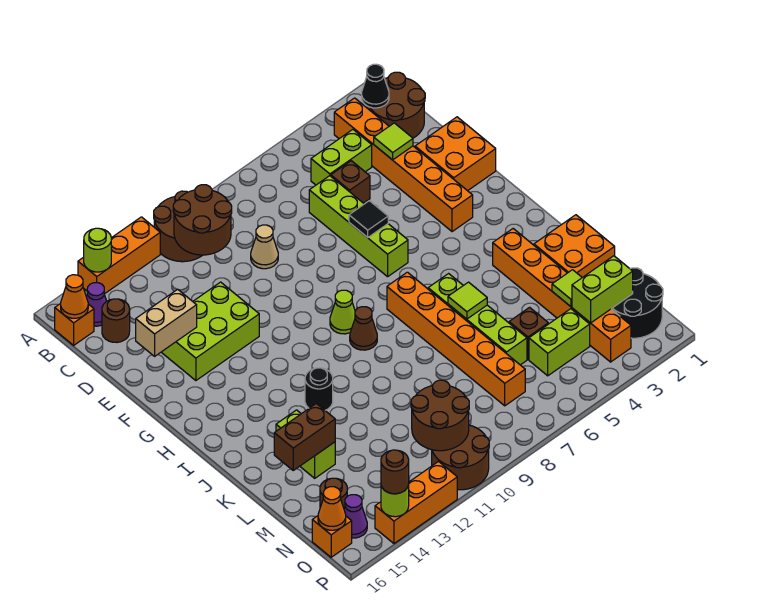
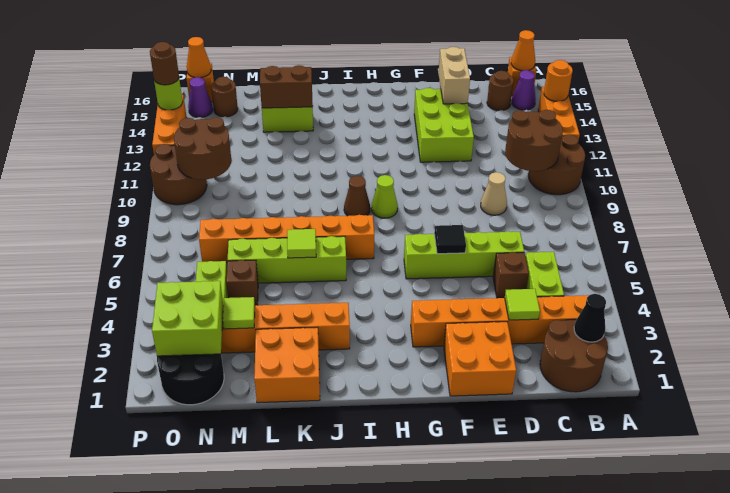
lime round brick A14 level 2 -> orange round brick A14 level 2
black round brick J12 level 1 -> none
brown brick L14:L15 level 2 -> brown brick K14:L14 level 2
lime brick N2:N3 level 2 -> lime brick N2:O3 level 2

